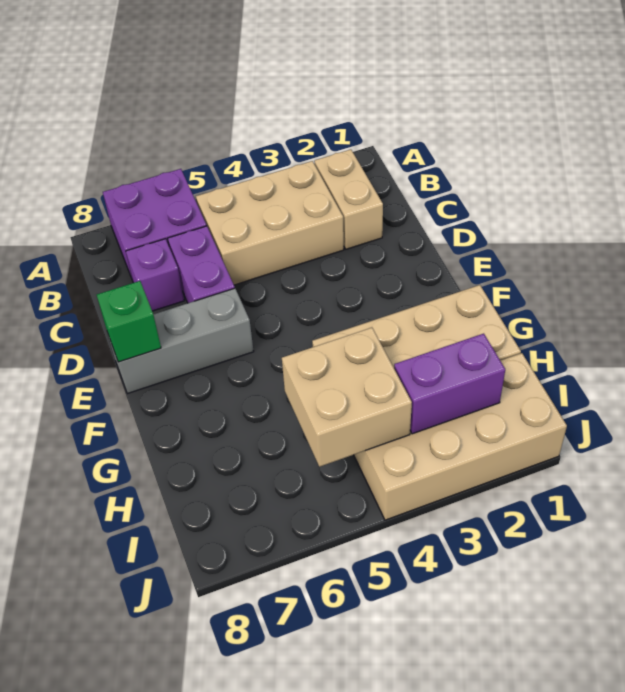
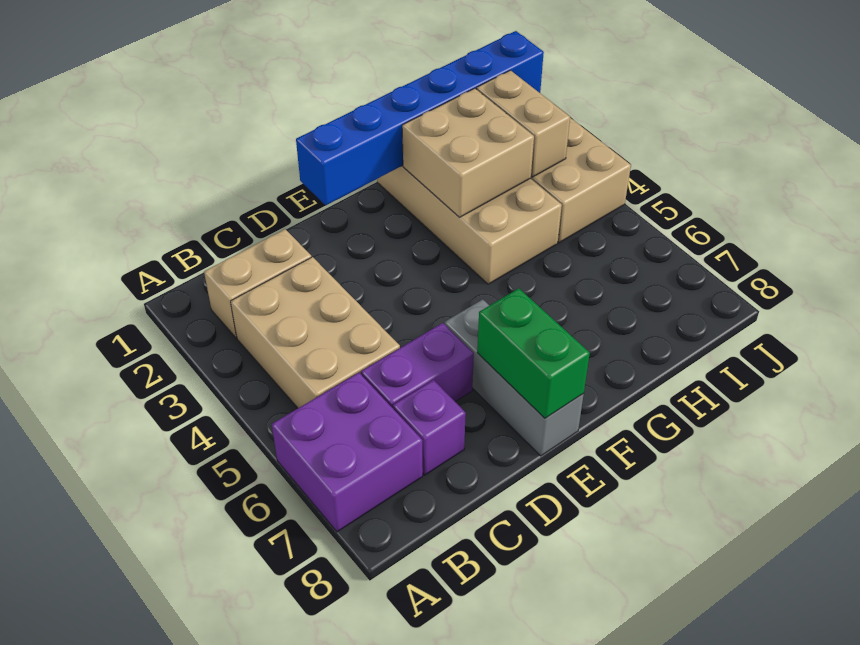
none -> blue brick E1:J1 level 2
green brick E8 level 2 -> green brick E7:E8 level 2
tan brick H4:I5 level 2 -> tan brick G2:H3 level 2
purple brick I2:I3 level 2 -> tan brick I2:I3 level 2

